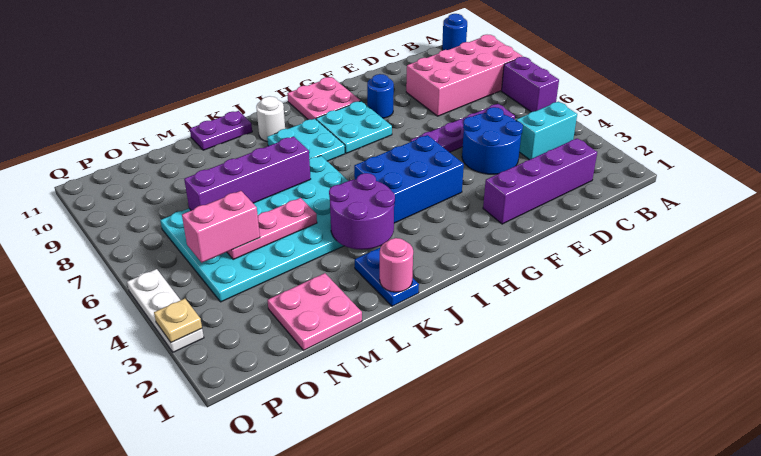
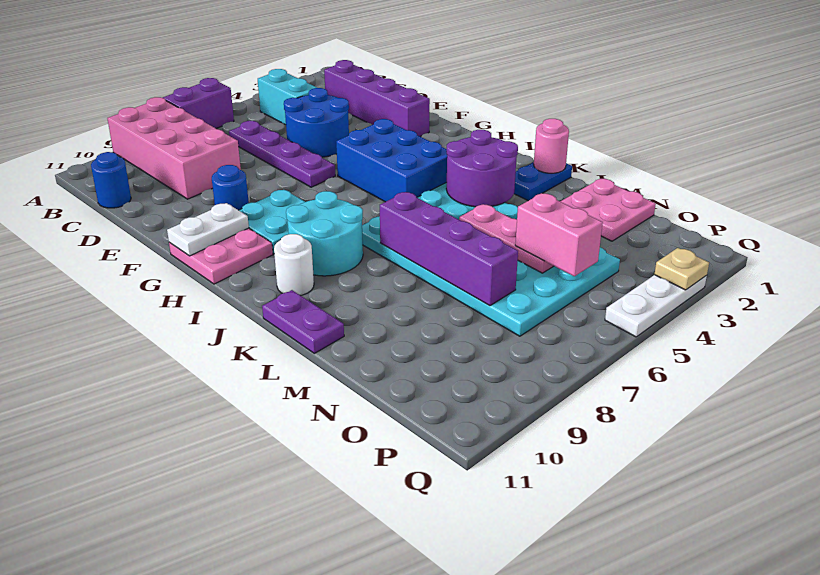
blue round brick A11 level 1 -> blue round brick C11 level 1
none -> white plate G10:G11 level 2
cyan plate I8:J9 level 1 -> cyan round brick I8:J9 level 1

